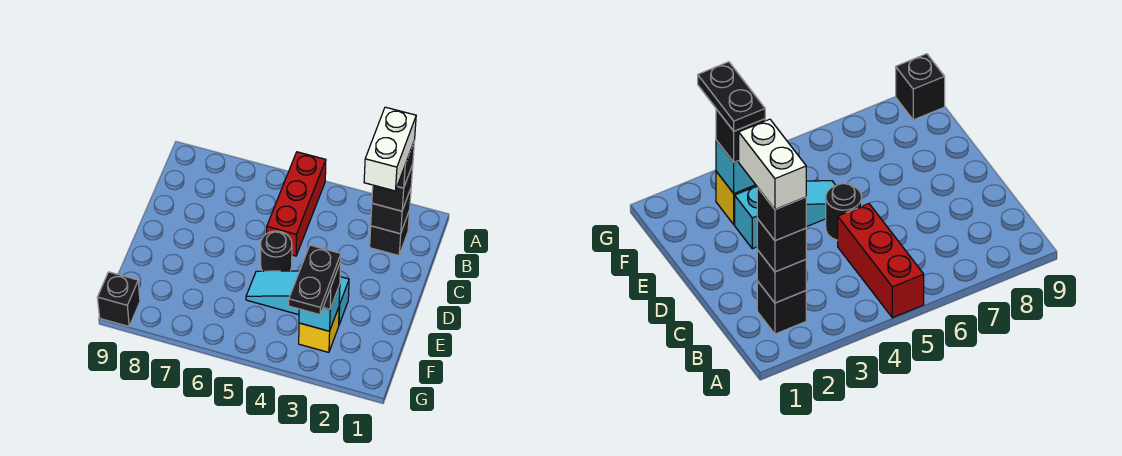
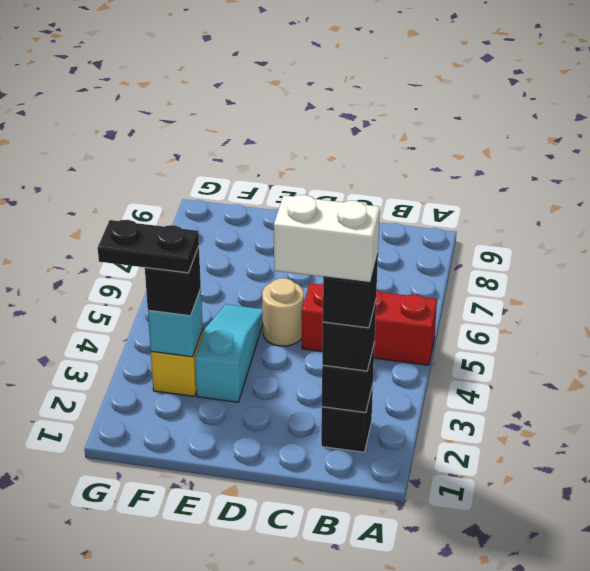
black round brick D5 level 1 -> tan round brick D5 level 1
black brick G9 level 1 -> none

